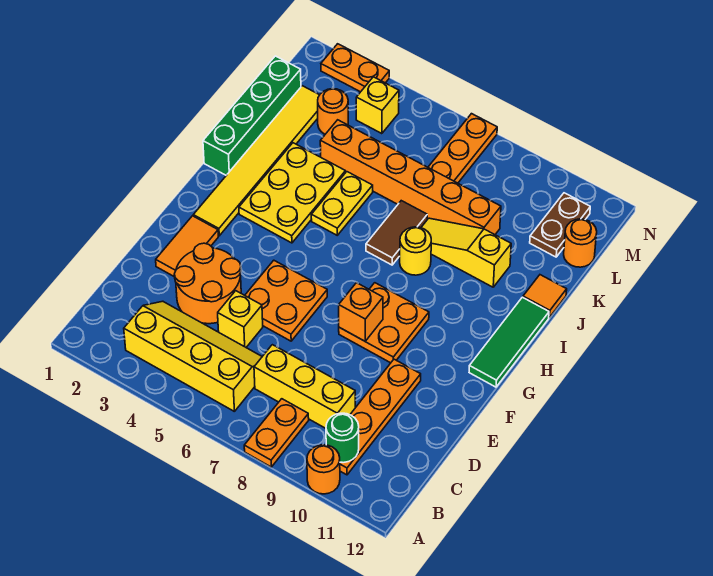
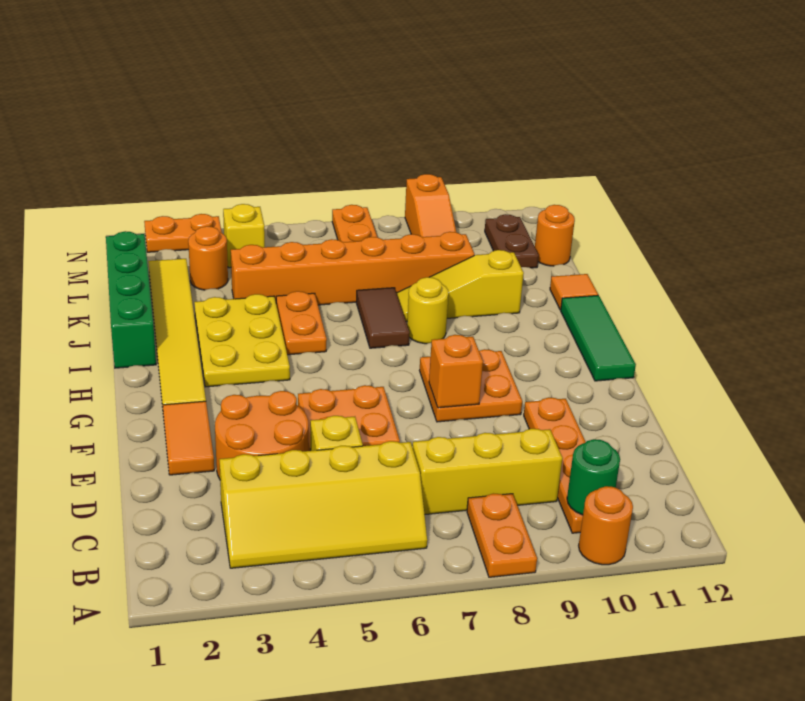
yellow slope B3:C6 level 1 top B -> yellow slope B3:C6 level 1 top C
yellow plate I5:J5 level 1 -> orange plate I5:J5 level 1
none -> orange slope L9:N9 level 1 top N

